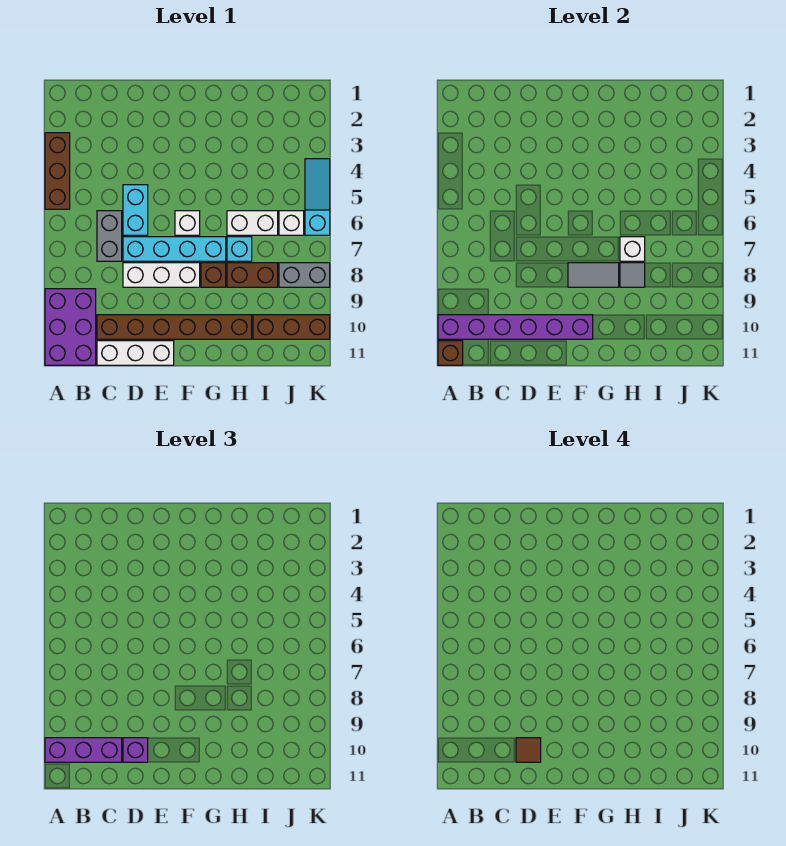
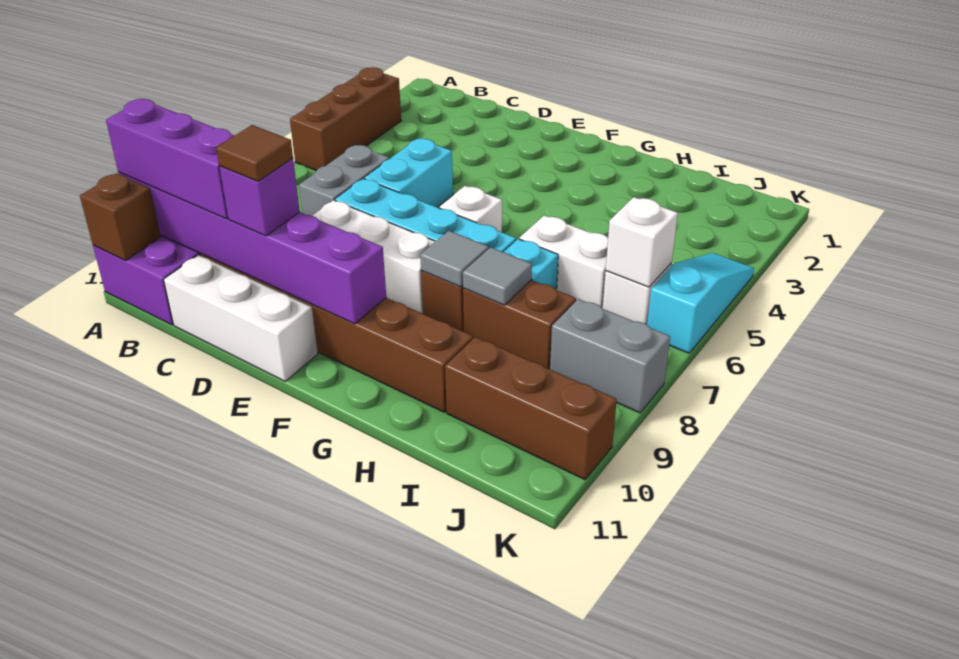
grey tile F8:G8 level 2 -> grey tile G8 level 2
white brick H7 level 2 -> white brick J6 level 2

